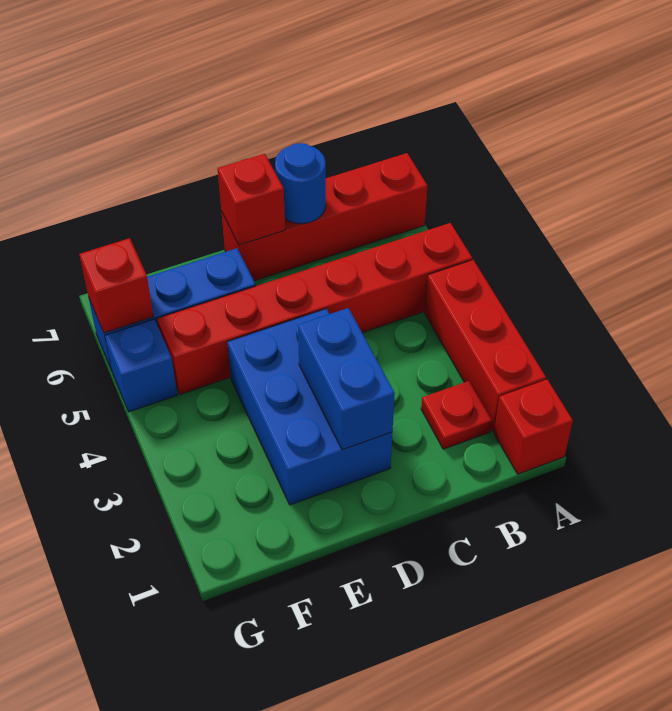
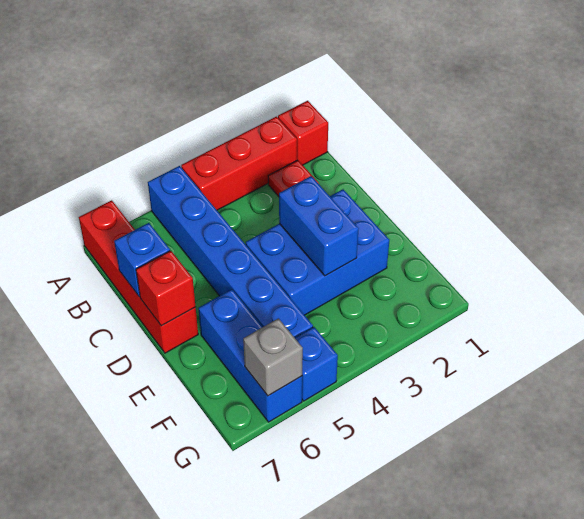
red brick A5:F5 level 1 -> blue brick A5:F5 level 1
blue round brick C7 level 2 -> blue brick C7 level 2
blue brick D2:D3 level 2 -> blue brick D3:E3 level 2
red brick G6 level 2 -> grey brick G6 level 2

